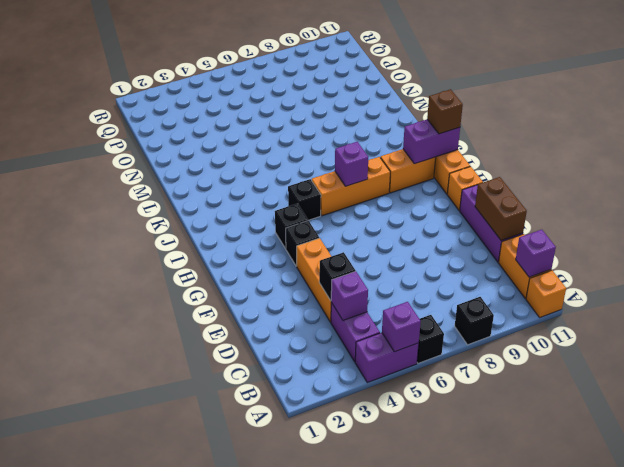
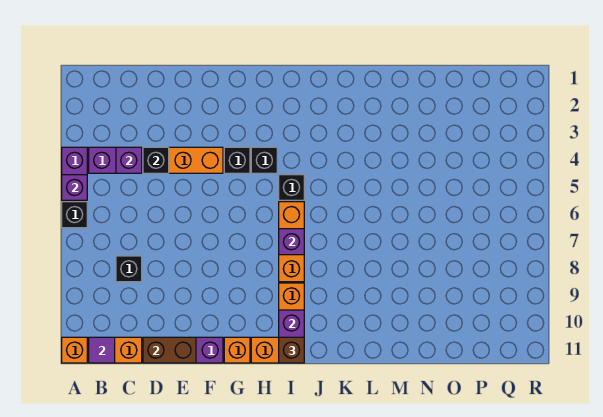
black brick A8 level 1 -> black brick C8 level 1
purple brick B11 level 2 -> purple tile B11 level 2

